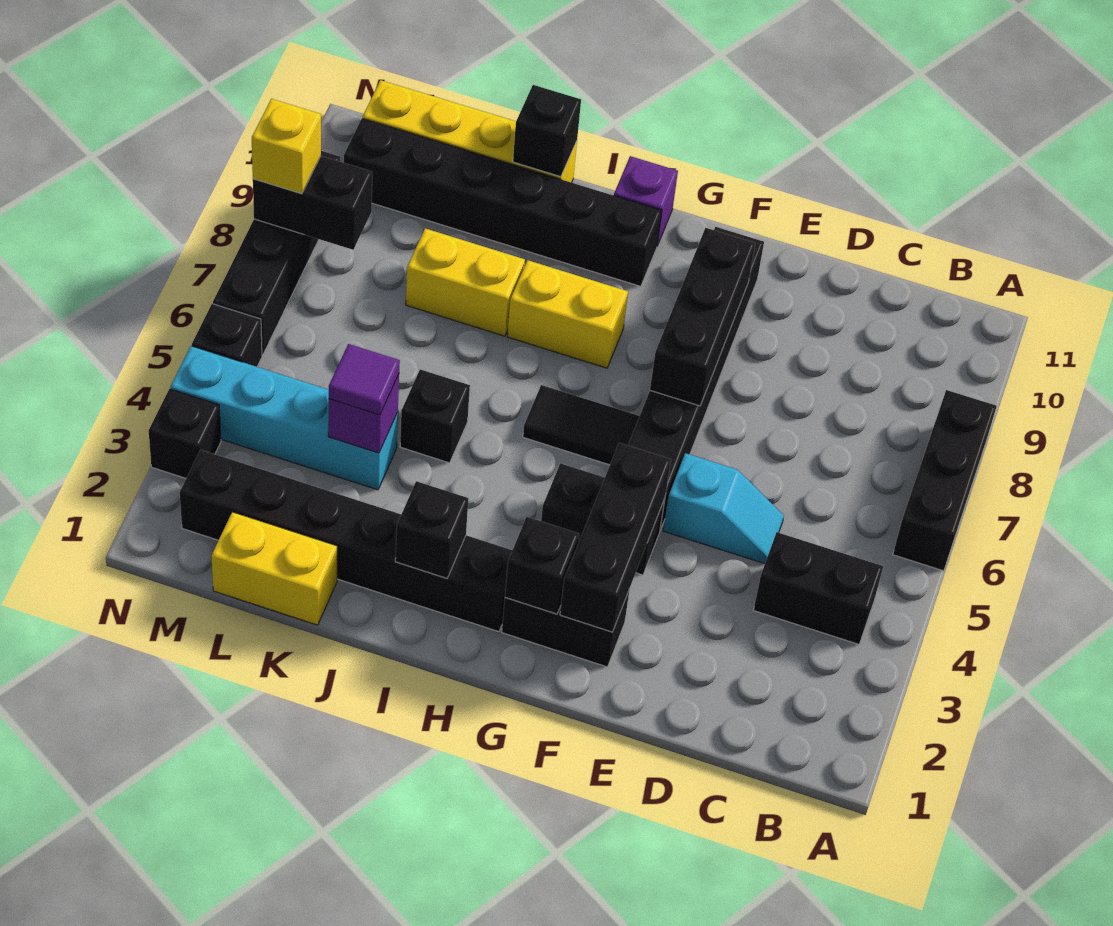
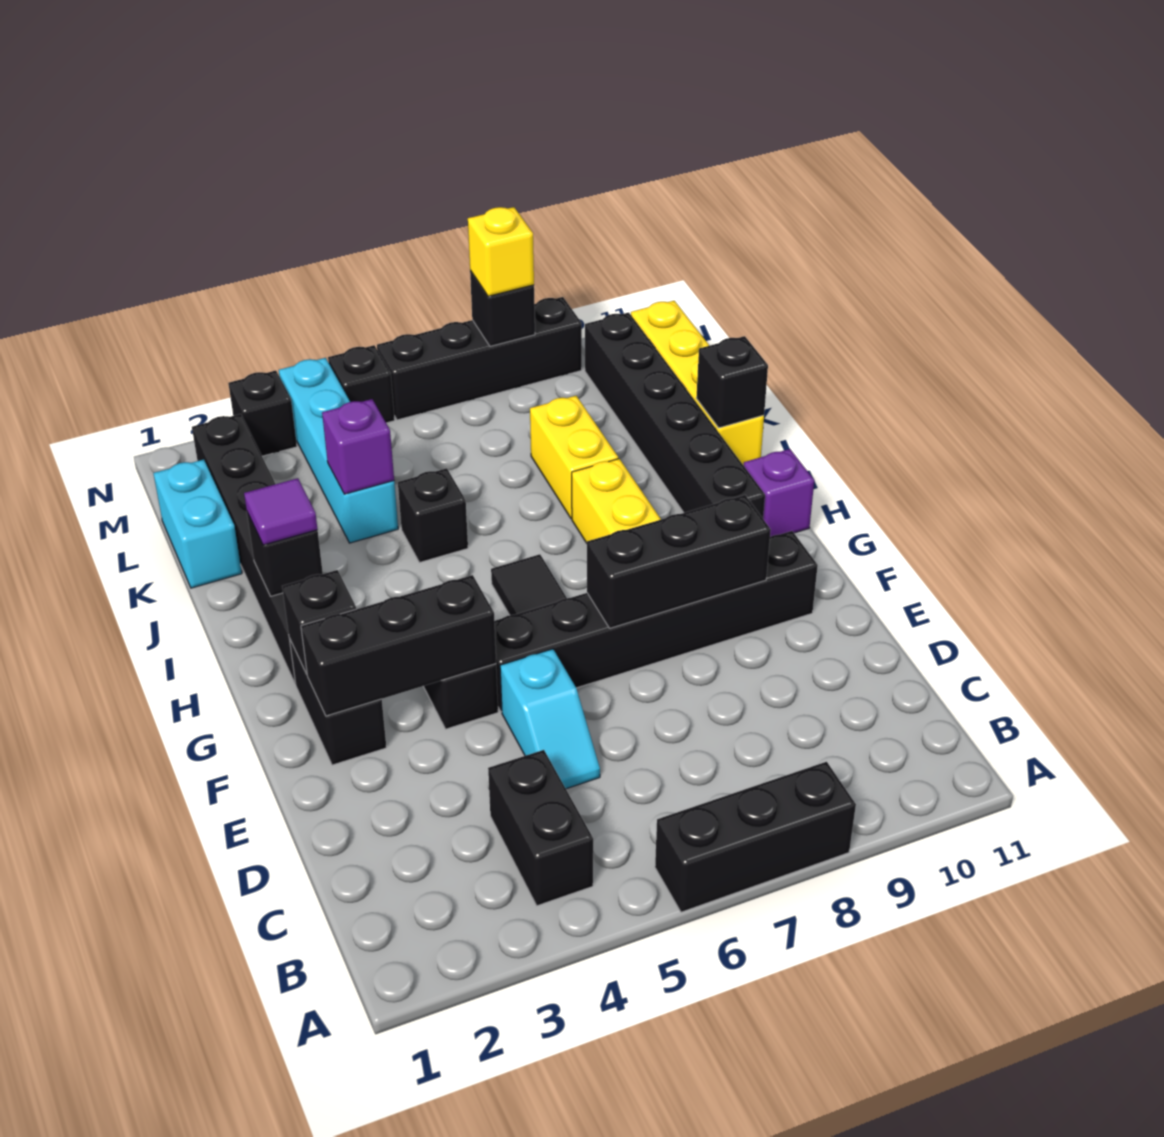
yellow brick K1:L1 level 1 -> cyan brick K1:L1 level 1
purple tile K4 level 3 -> purple tile I2 level 3
black brick M8:N8 level 2 -> black brick N8 level 2

